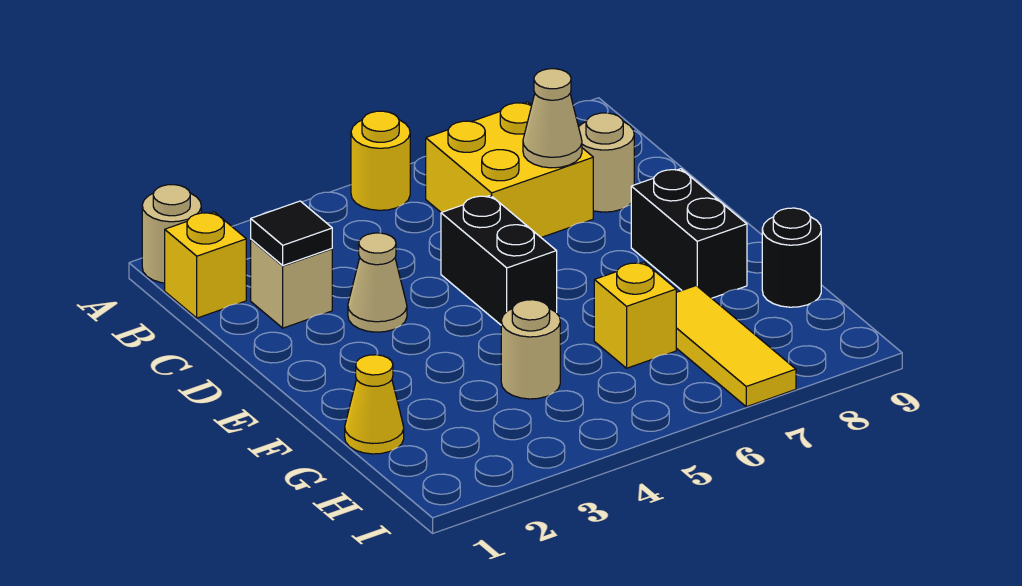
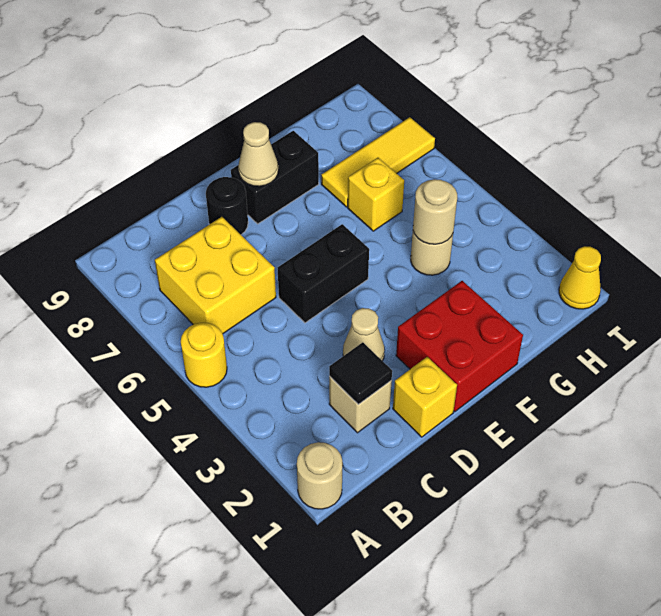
yellow brick B1 level 1 -> yellow brick D1 level 1
tan cone C7 level 2 -> tan cone E8 level 2
tan round brick C8 level 1 -> tan round brick G4 level 2
none -> red brick E1:F2 level 1
yellow cone G1 level 1 -> yellow cone I1 level 1
black round brick G9 level 1 -> black round brick D8 level 1

